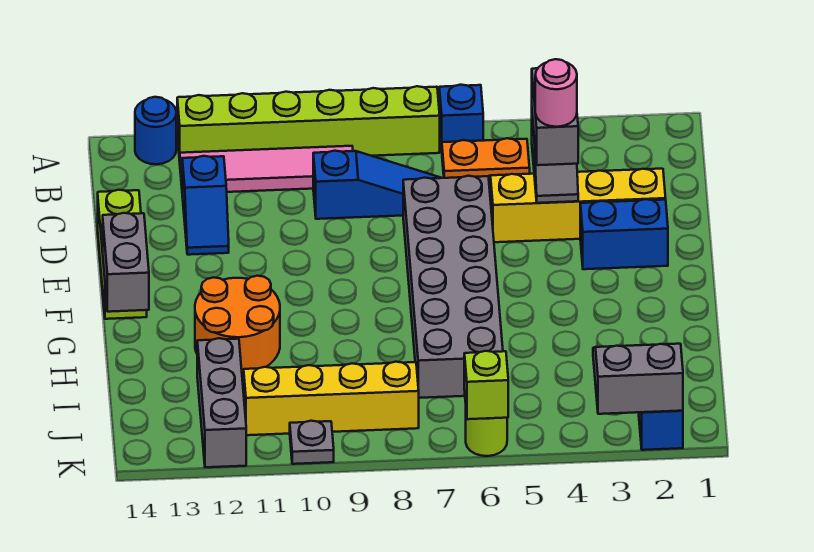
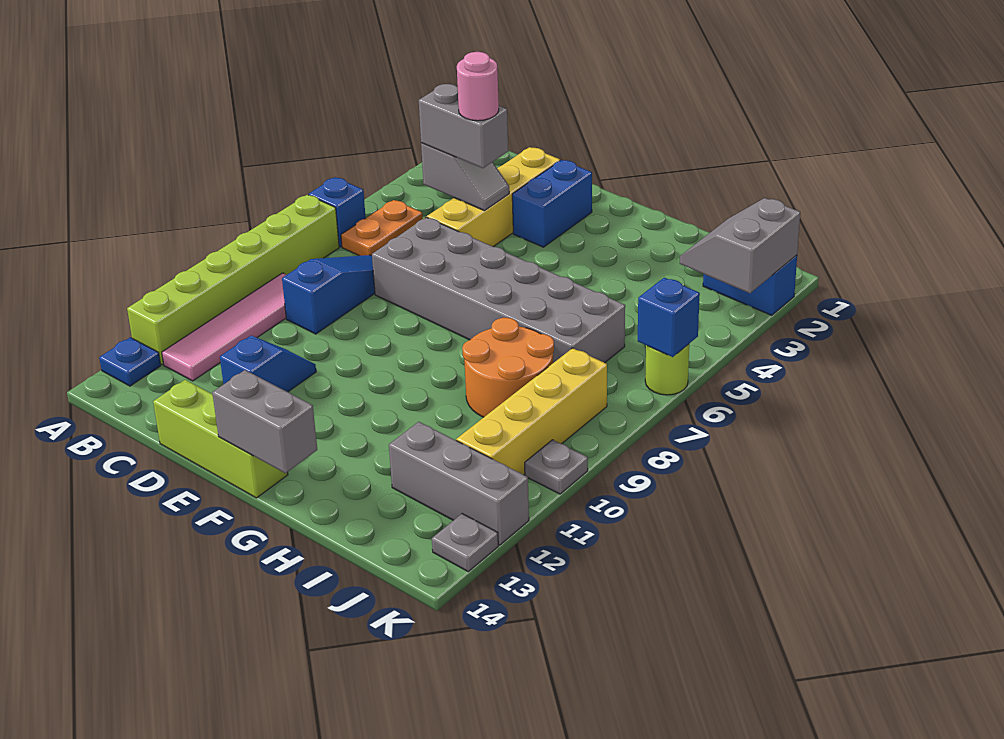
blue round brick A13 level 1 -> blue plate A13 level 1
blue slope C12:D12 level 1 top C -> blue slope D11:D12 level 1 top 12
orange round brick G11:H12 level 1 -> orange round brick H8:I9 level 1
lime brick K6 level 2 -> blue brick K6 level 2
none -> grey plate K13 level 1

